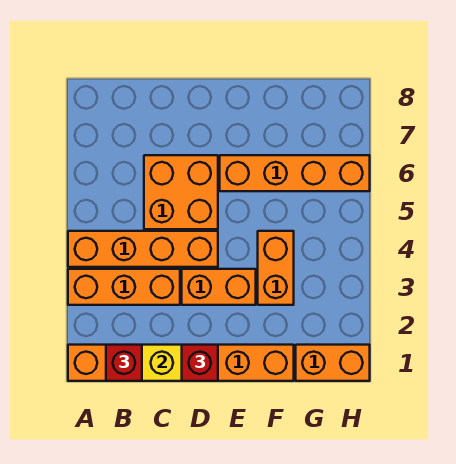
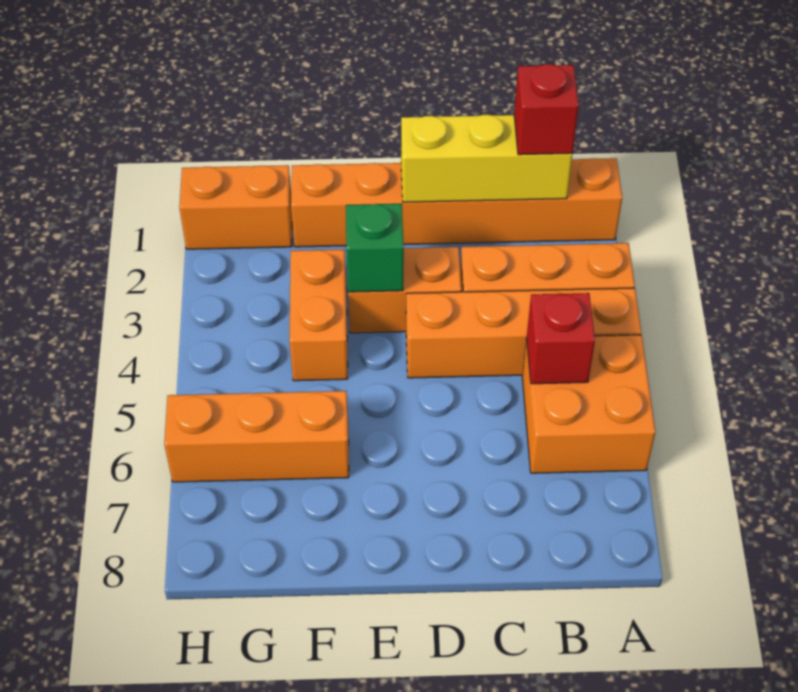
orange brick C5:D6 level 1 -> orange brick A5:B6 level 1
red brick D1 level 3 -> red brick B5 level 2
none -> green brick E3 level 2
orange brick E6:H6 level 1 -> orange brick F6:H6 level 1

